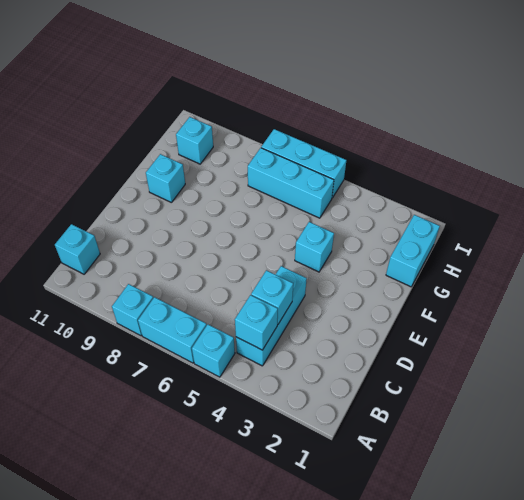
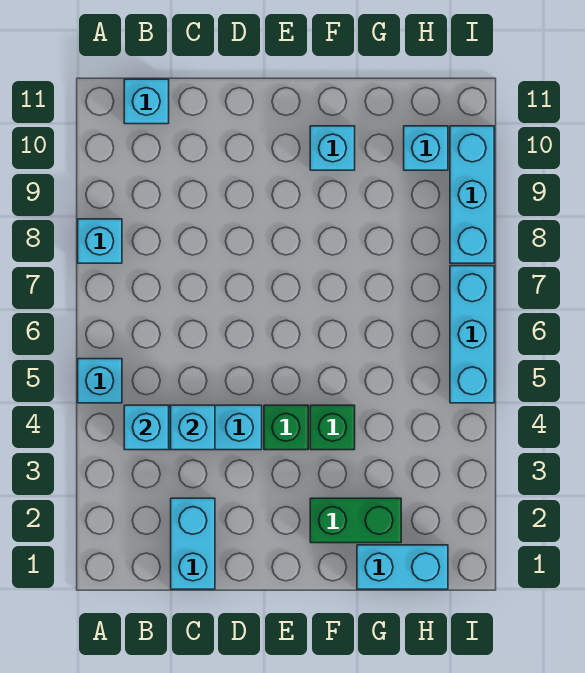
cyan brick A6:A7 level 1 -> cyan brick C1:C2 level 1
none -> green brick E4 level 1
none -> green brick F2:G2 level 1
cyan brick F4 level 1 -> green brick F4 level 1
cyan brick H5:H7 level 1 -> cyan brick I8:I10 level 1

